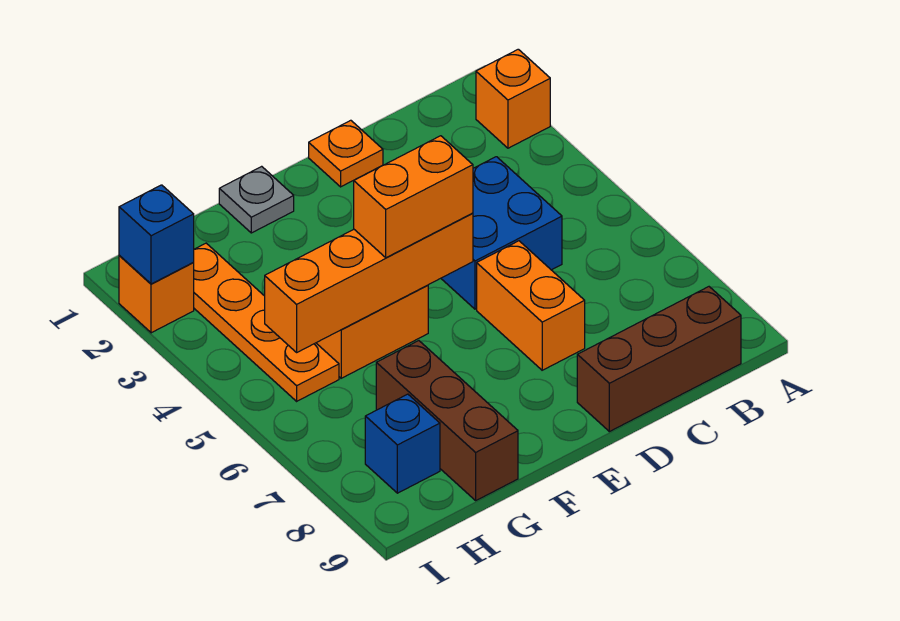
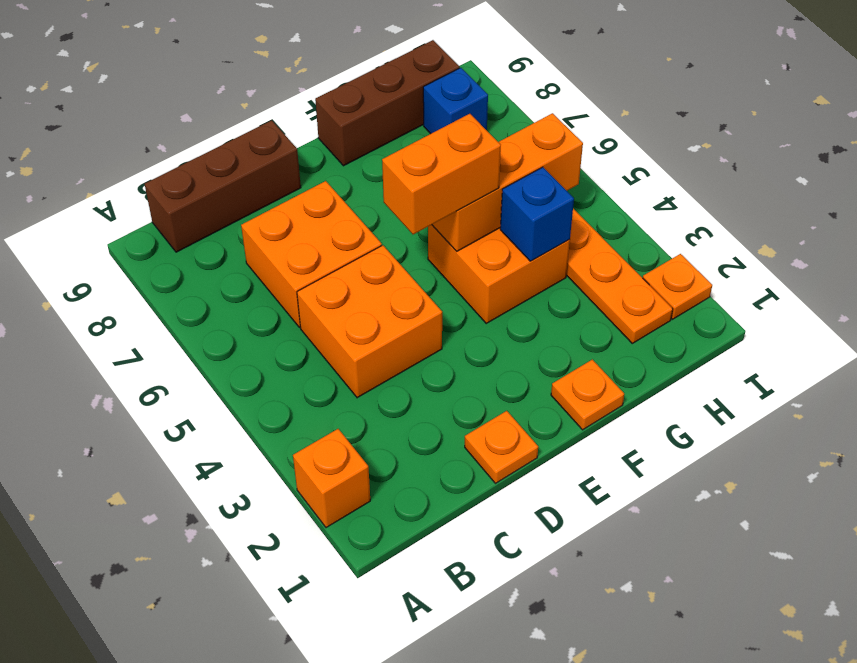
blue brick C4:D5 level 1 -> orange brick C4:D5 level 1
orange brick D6:D7 level 1 -> orange brick C6:D7 level 1
orange brick E5:H5 level 2 -> orange brick F5:H5 level 2
grey plate F1 level 1 -> orange plate F1 level 1
brown brick G7:G9 level 1 -> brown brick F9:H9 level 1
orange brick I2 level 1 -> orange plate I2 level 1
blue brick I2 level 2 -> blue brick G4 level 2

